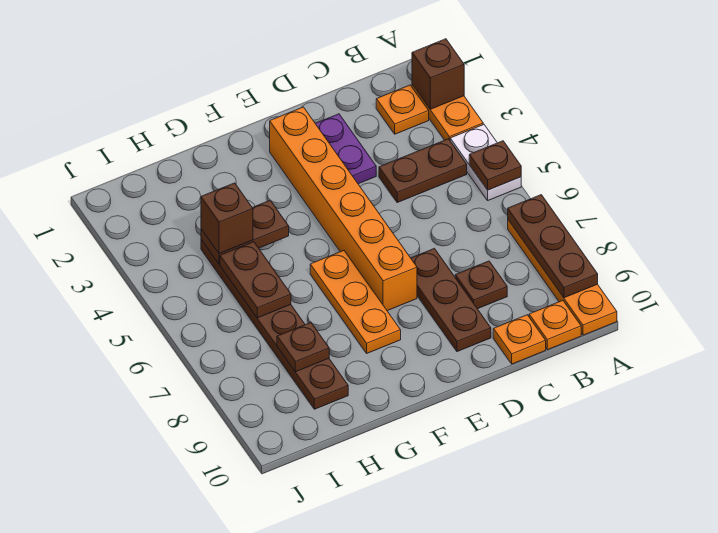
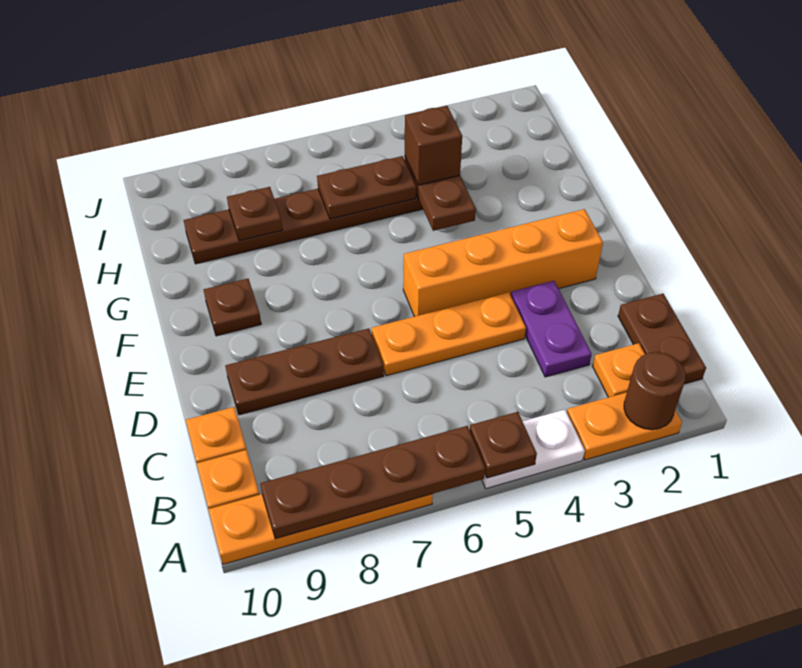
brown brick A2 level 2 -> brown round brick A2 level 2
brown plate A7:A9 level 2 -> brown plate A6:A9 level 2
brown plate B4:C4 level 1 -> brown plate B1:C1 level 1
brown plate C8 level 1 -> brown plate F9 level 1
purple plate D2:D3 level 1 -> purple plate C3:D3 level 1
orange brick E2:E7 level 1 -> orange brick E2:E5 level 1
orange plate F6:F8 level 1 -> orange plate D4:D6 level 1

